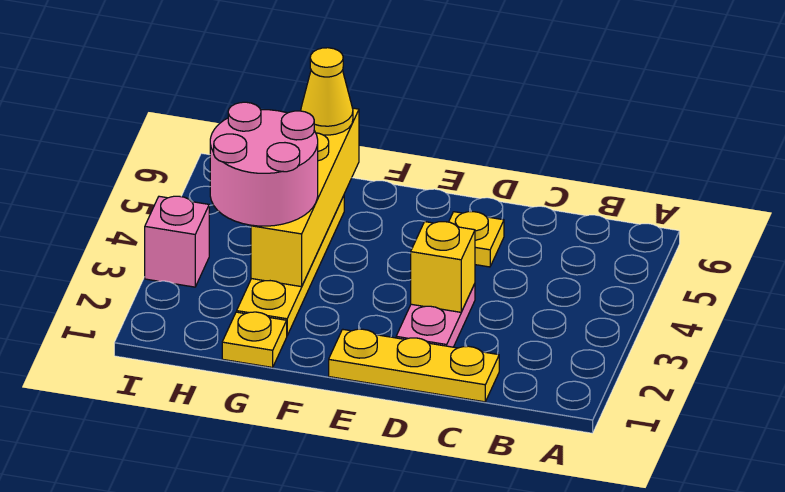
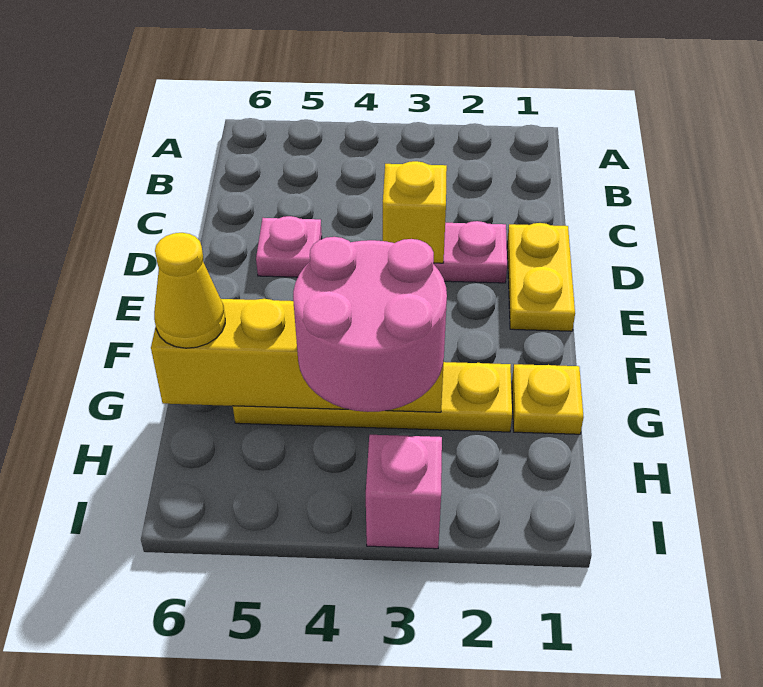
yellow plate C1:E1 level 1 -> yellow plate D1:E1 level 1
yellow plate D5 level 1 -> pink plate D5 level 1

